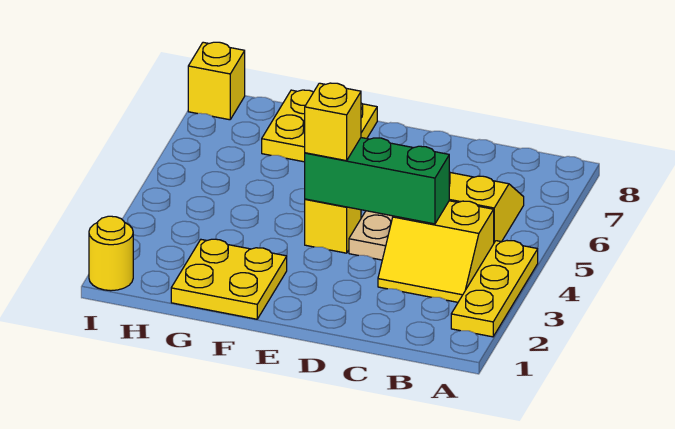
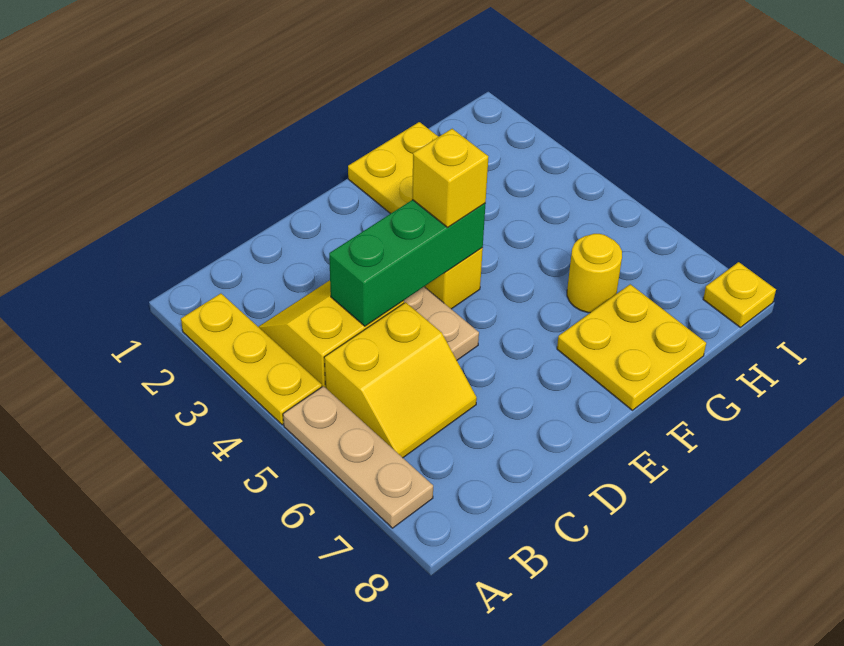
none -> tan plate A5:A7 level 1
yellow round brick I1 level 1 -> yellow round brick G6 level 1
yellow brick I8 level 1 -> yellow plate I8 level 1

